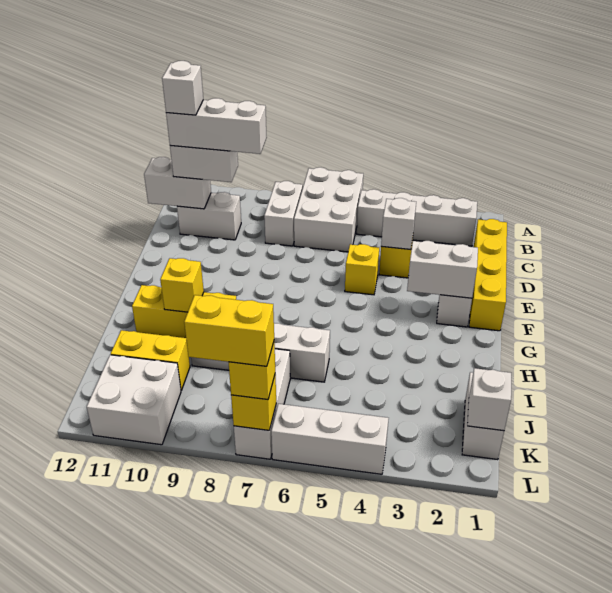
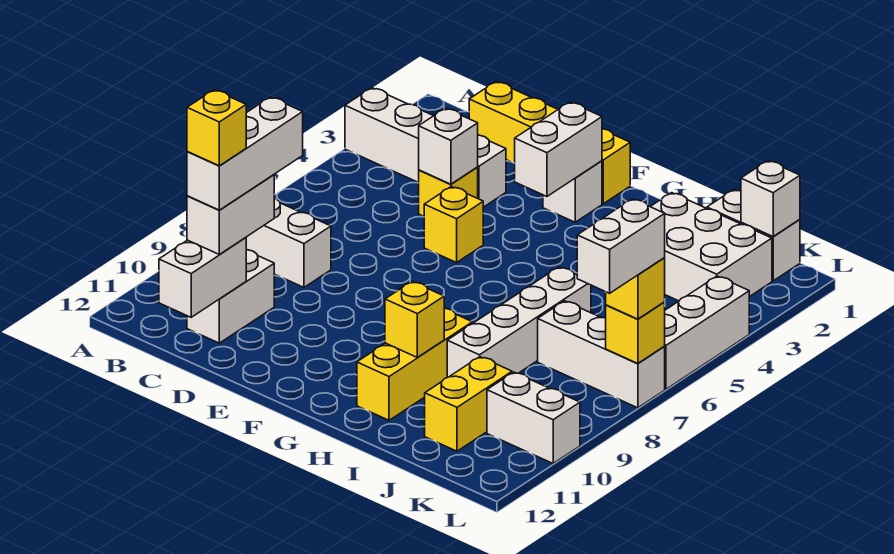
white brick A6:C7 level 1 -> white brick I2:K3 level 1
white brick B2:B5 level 1 -> white brick A3:D3 level 1
white brick C11 level 5 -> yellow brick C11 level 5
white brick K10:L11 level 1 -> white brick K10:L10 level 1
yellow brick L7:L8 level 4 -> white brick L7:L8 level 4

